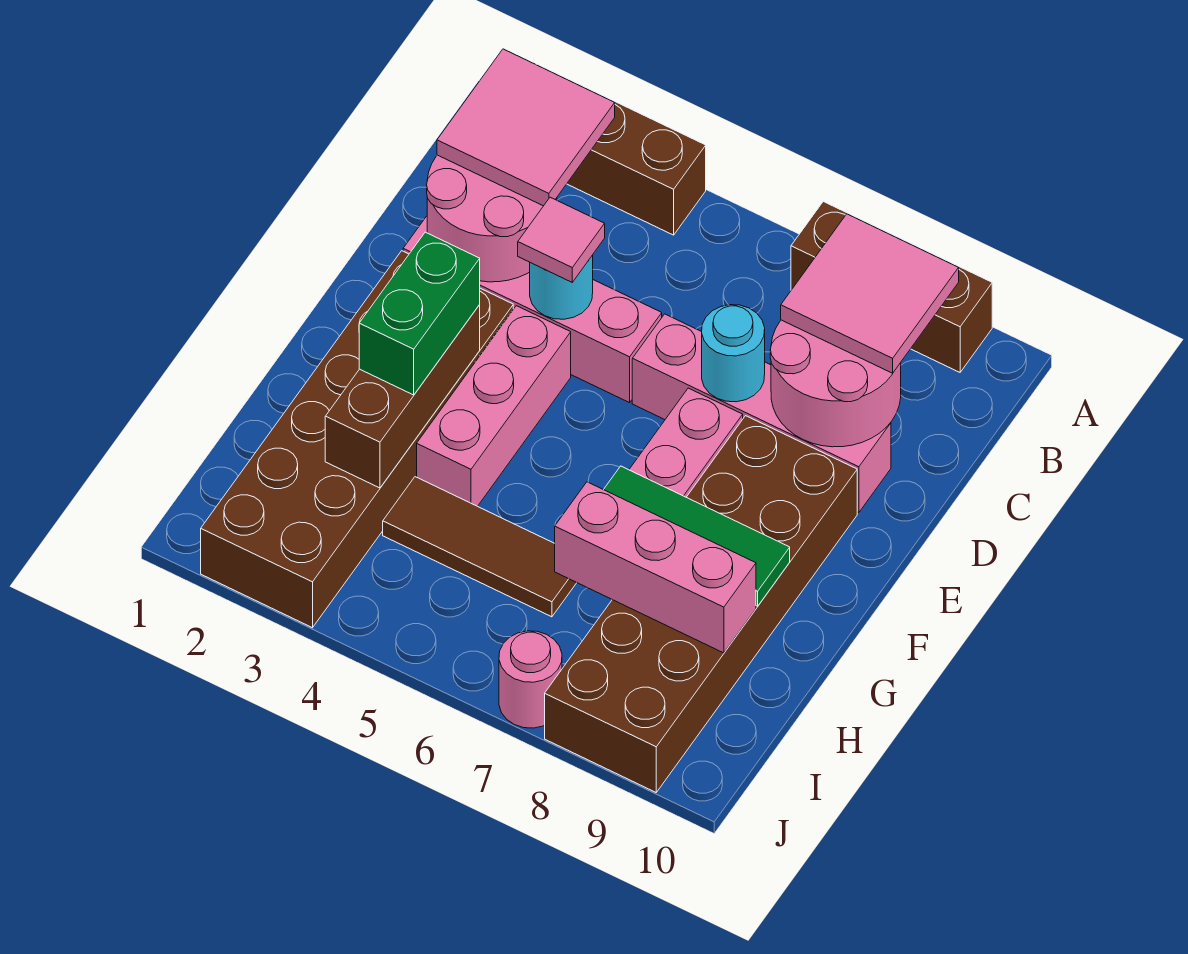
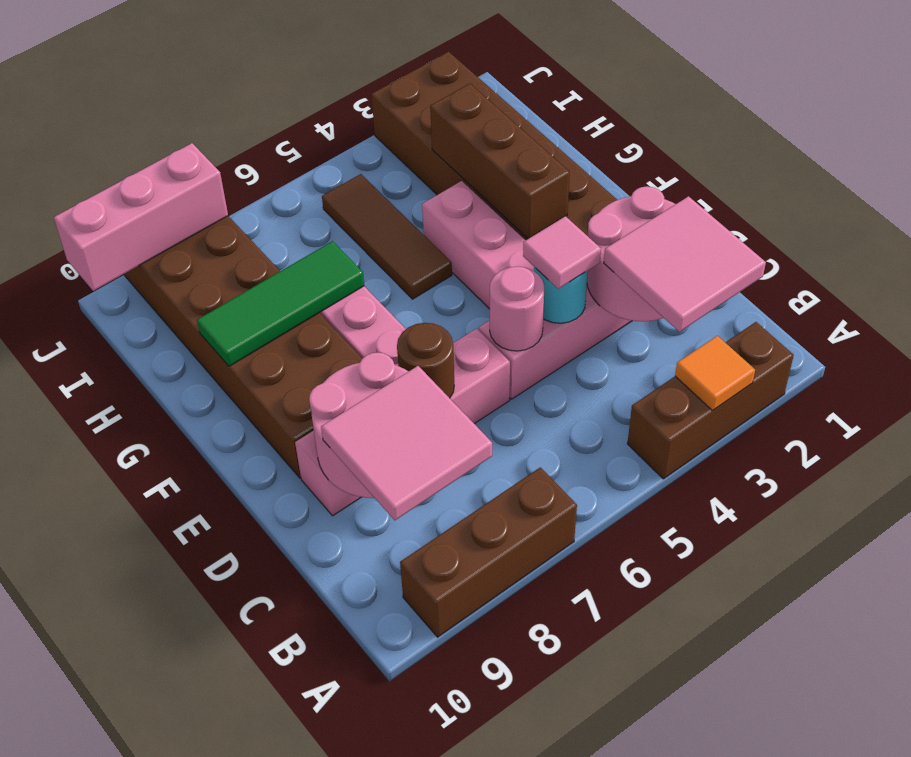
none -> orange tile A3 level 2
cyan round brick D7 level 2 -> brown round brick D7 level 2
green brick F3:G3 level 3 -> none
brown tile H4:H6 level 1 -> brown tile G5:I5 level 1
pink brick H7:H9 level 2 -> pink brick J8:J10 level 2
pink round brick J7 level 1 -> pink round brick D5 level 2

